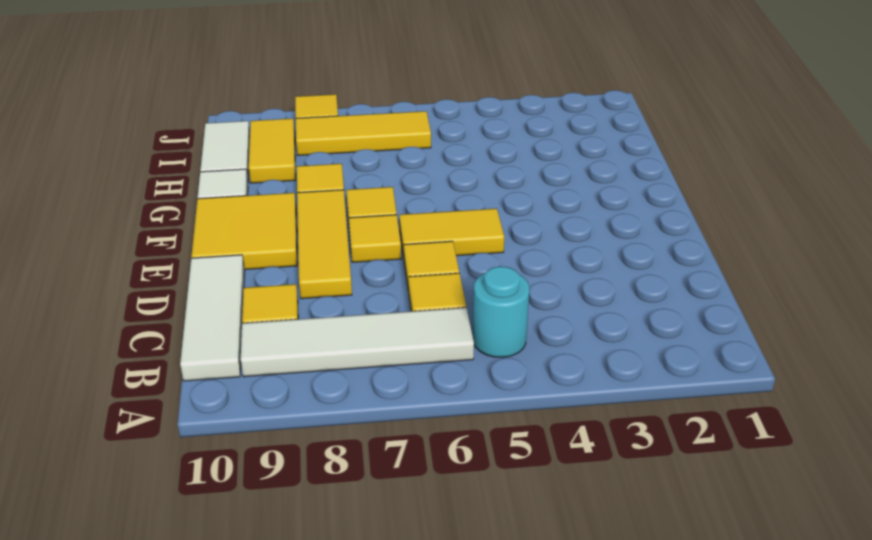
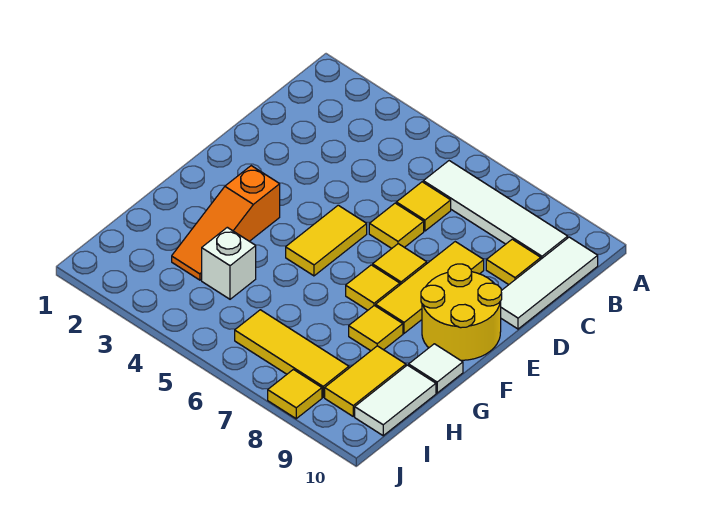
cyan round brick B5 level 1 -> none
yellow tile E5:E6 level 1 -> yellow tile E5:F5 level 1
yellow tile E9:F10 level 1 -> yellow round brick E9:F10 level 1
none -> orange slope F3:H3 level 1 top F
none -> white brick H4 level 1

